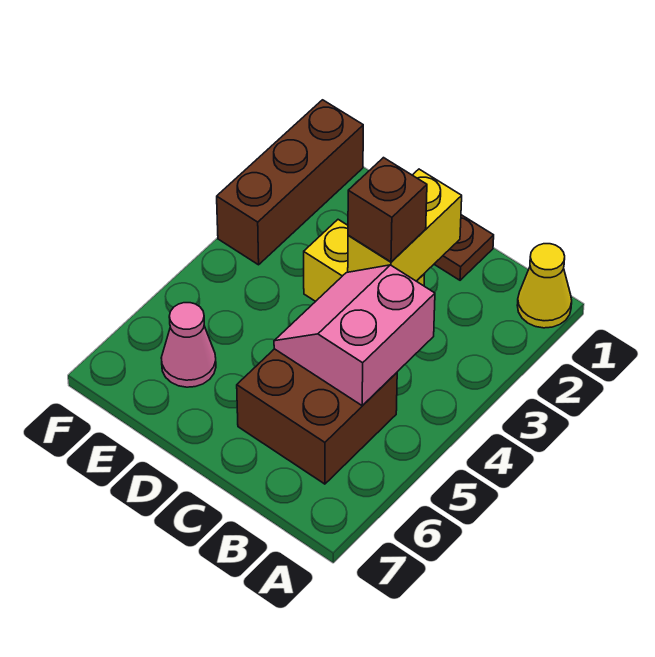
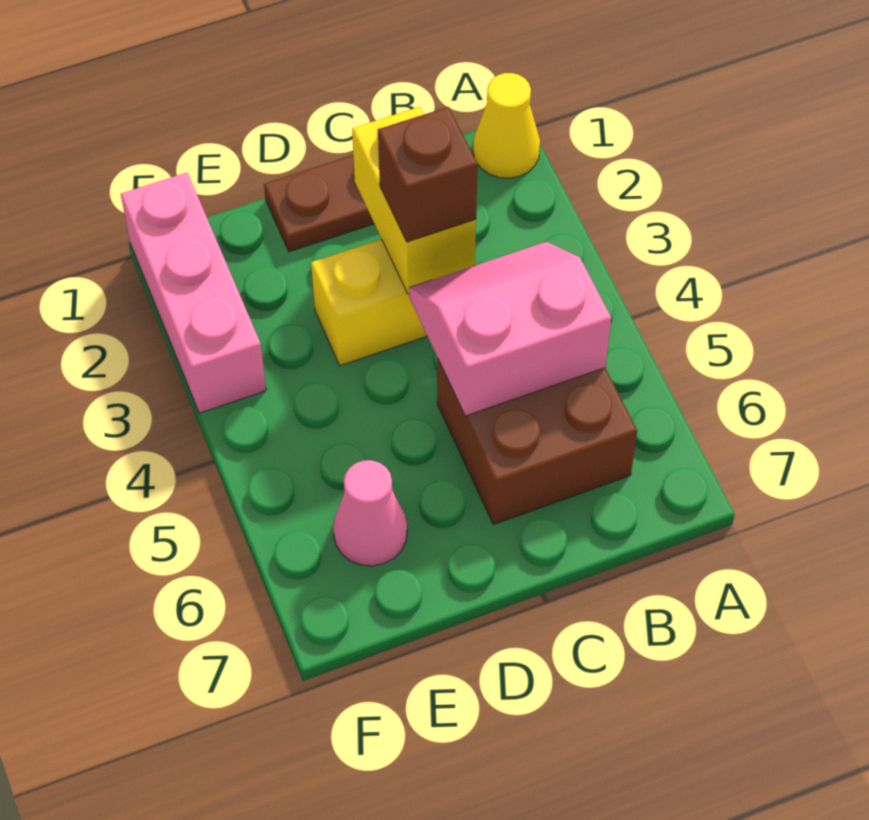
pink slope B4:C5 level 2 top B -> pink slope B4:C5 level 2 top 5
brown brick F1:F3 level 1 -> pink brick F1:F3 level 1

